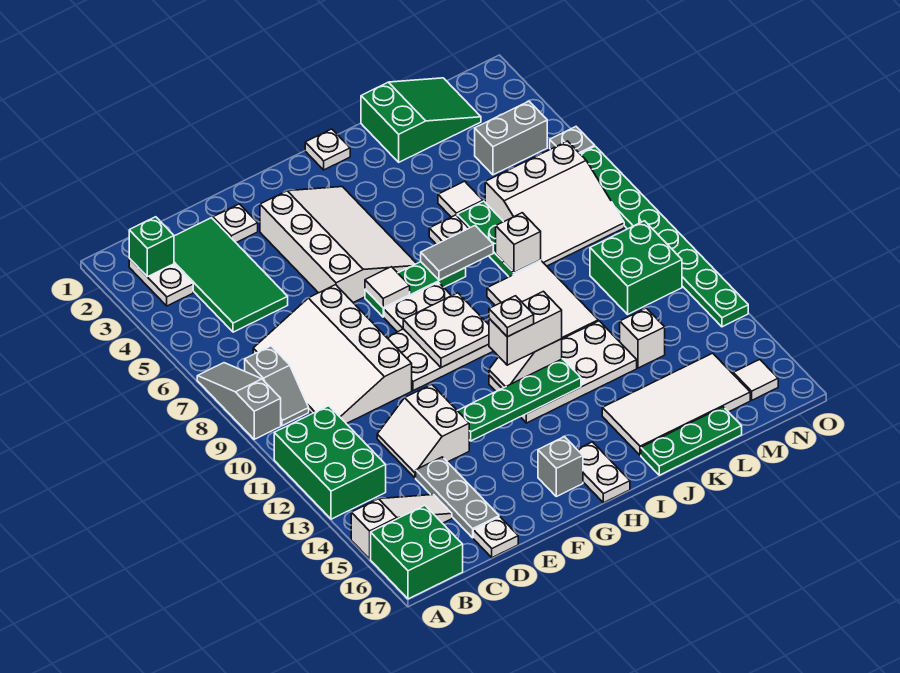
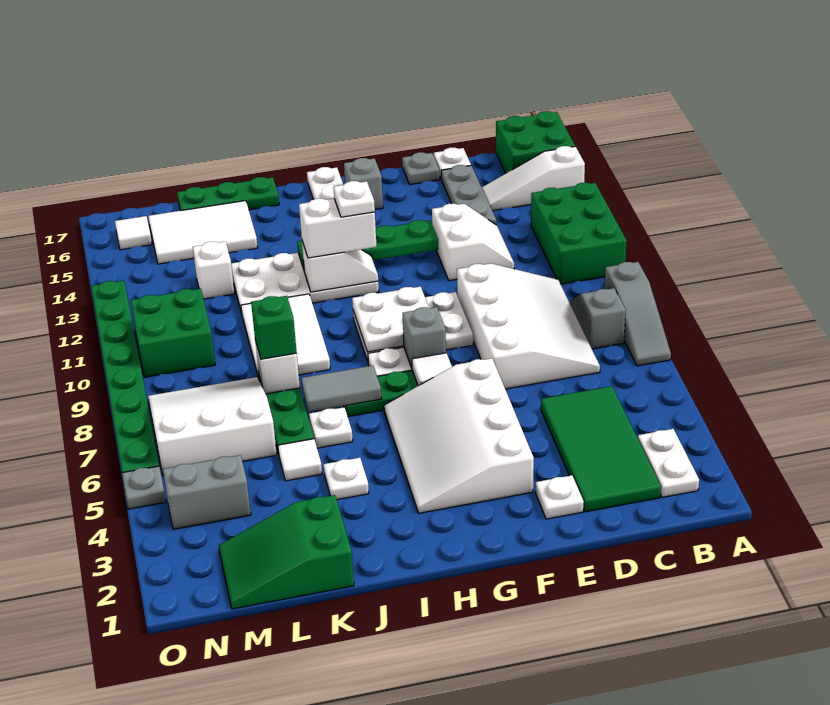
green brick B2 level 2 -> green brick K8 level 3
none -> grey plate E17 level 1
none -> grey brick G8 level 2
white plate I1 level 1 -> white plate J4 level 1
white tile J15:M16 level 1 -> white tile K15:M16 level 1

